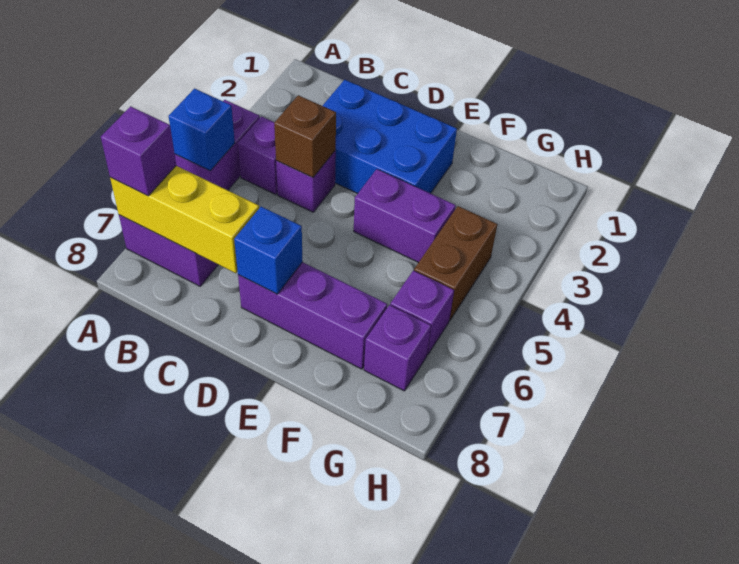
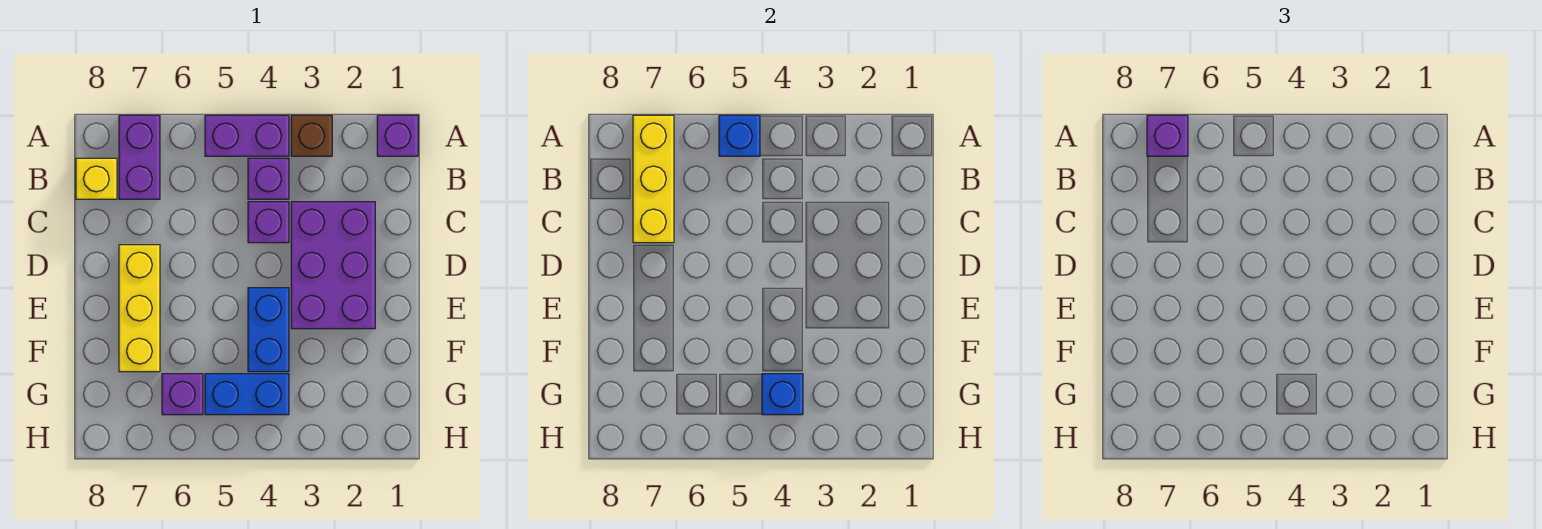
none -> yellow brick B8 level 1
blue brick C2:E3 level 1 -> purple brick C2:E3 level 1
brown brick C4 level 2 -> brown brick A3 level 1
purple brick D7:F7 level 1 -> yellow brick D7:F7 level 1
blue brick D7 level 2 -> blue brick G4 level 2
purple brick E4:F4 level 1 -> blue brick E4:F4 level 1
brown brick G4:G5 level 1 -> blue brick G4:G5 level 1
purple brick G7 level 1 -> purple brick A1 level 1

